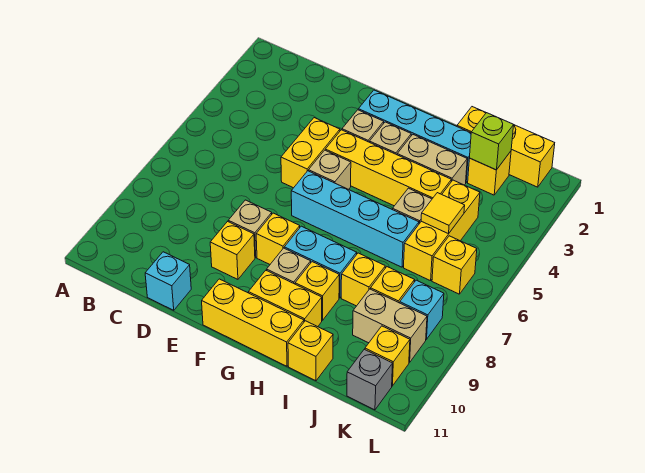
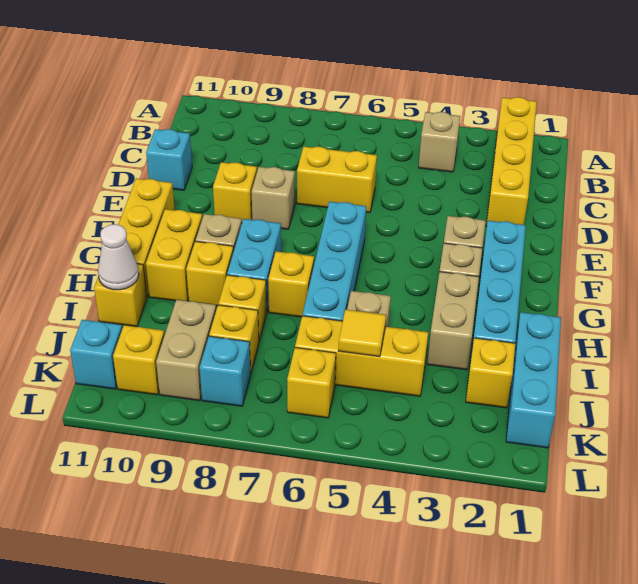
yellow brick E4:E5 level 1 -> yellow brick D6:D7 level 1
yellow brick F4:I4 level 1 -> yellow brick A2:D2 level 1
tan brick F5 level 1 -> tan brick B4 level 1
yellow brick F8 level 1 -> yellow brick H7 level 1
yellow brick I1:K1 level 1 -> cyan brick I1:K1 level 1
none -> white cone I11 level 2
lime brick J2 level 2 -> none
grey brick K11 level 1 -> cyan brick K11 level 1

